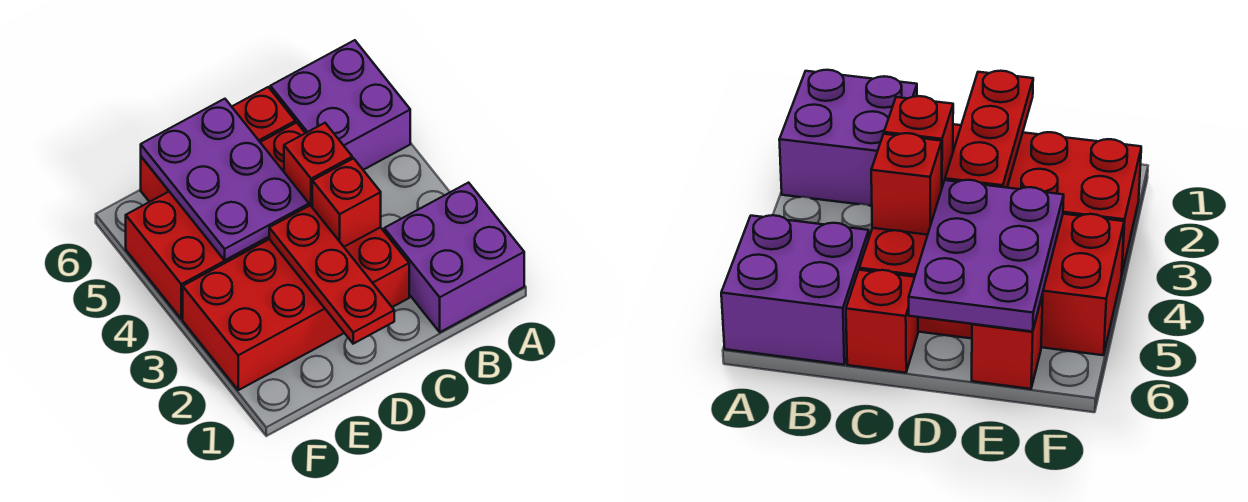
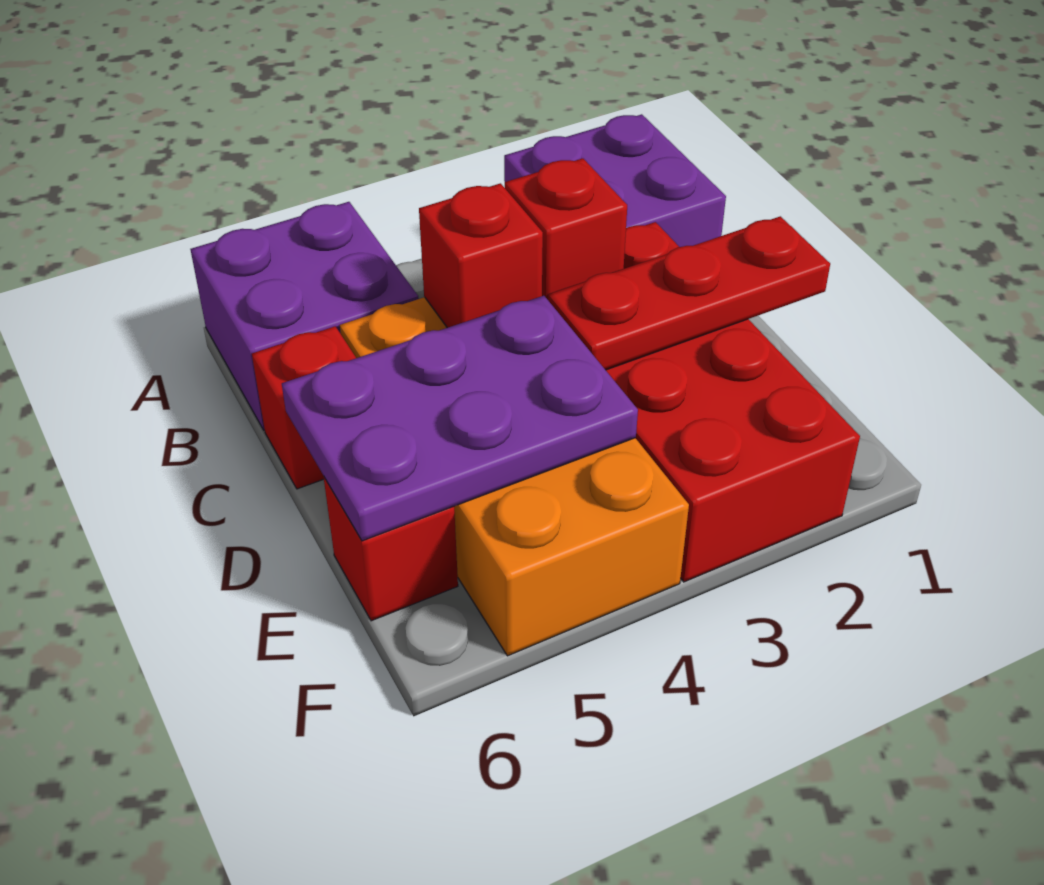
red brick C4:F5 level 1 -> orange brick C4:F5 level 1

